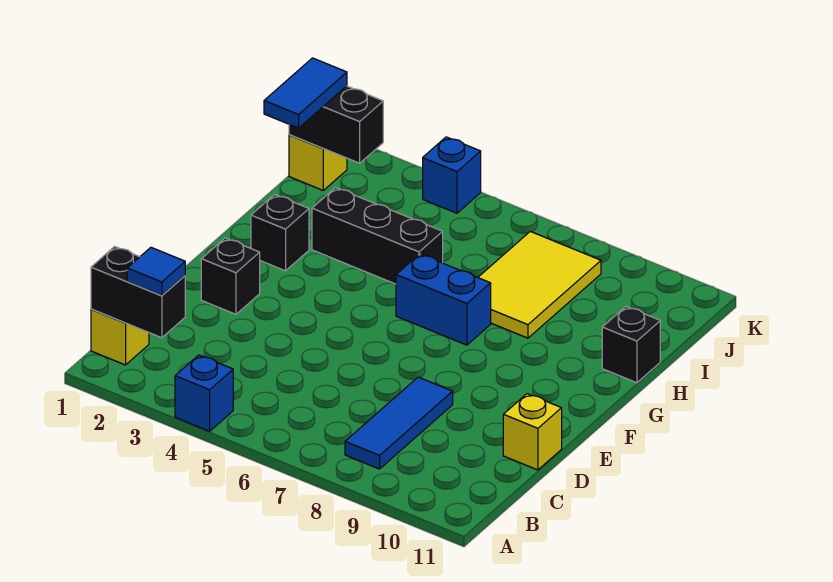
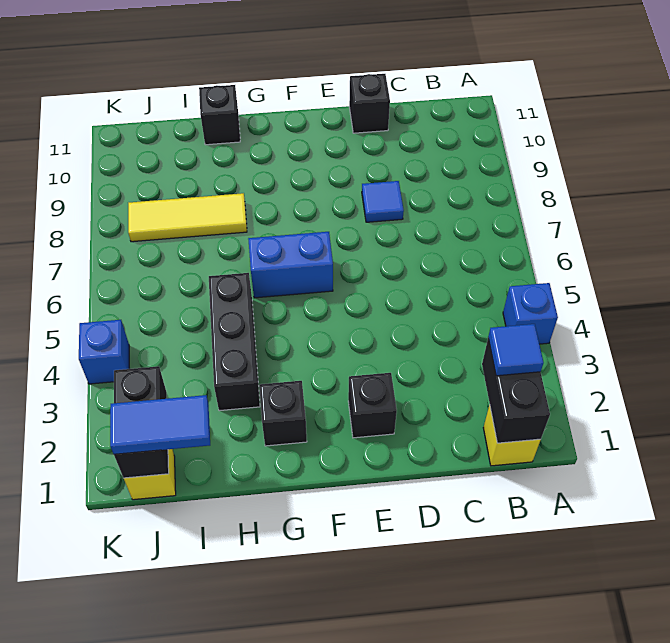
blue tile B8:D8 level 1 -> blue tile D8 level 1
yellow brick D11 level 1 -> black brick D11 level 1
blue brick G6:G7 level 1 -> blue brick F6:G6 level 1
yellow tile H7:J8 level 1 -> yellow tile H8:J8 level 1

